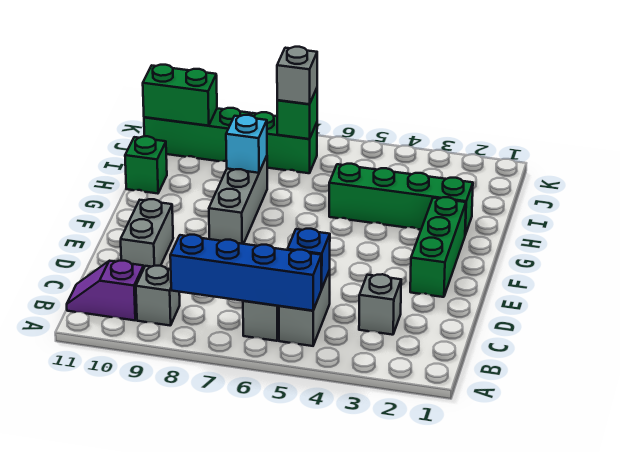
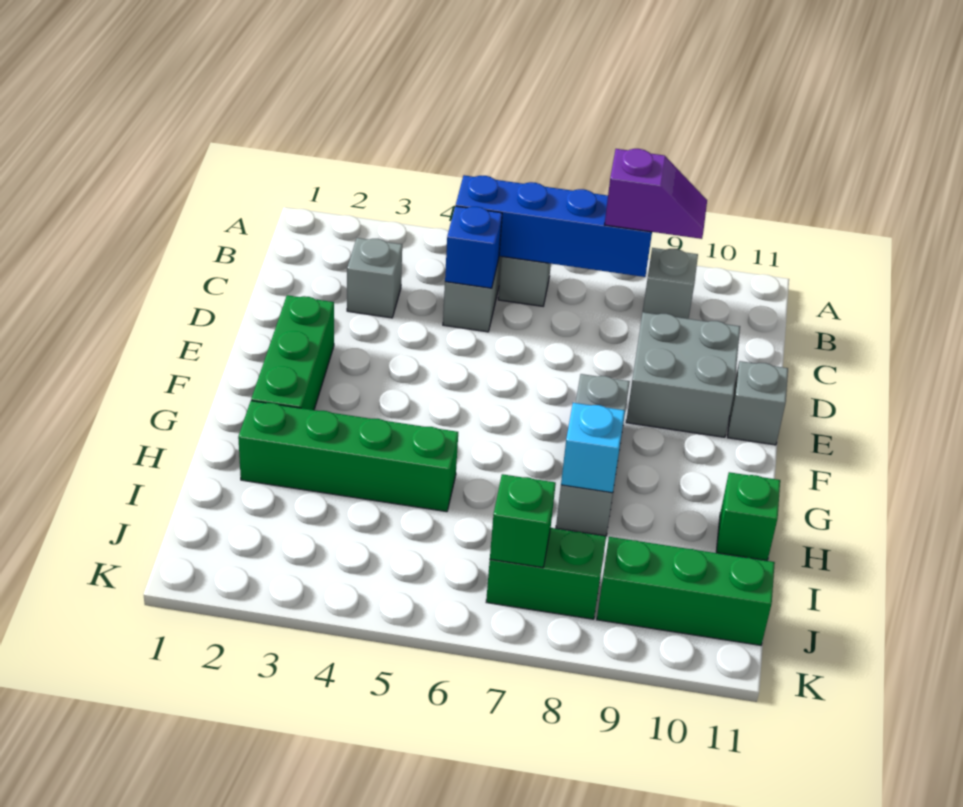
purple slope B10:B11 level 1 top 10 -> purple slope B8:B9 level 3 top 8
grey brick D10:E10 level 1 -> grey brick D9:E10 level 1
grey brick J7 level 3 -> grey brick E11 level 1
green brick J10:J11 level 2 -> none

